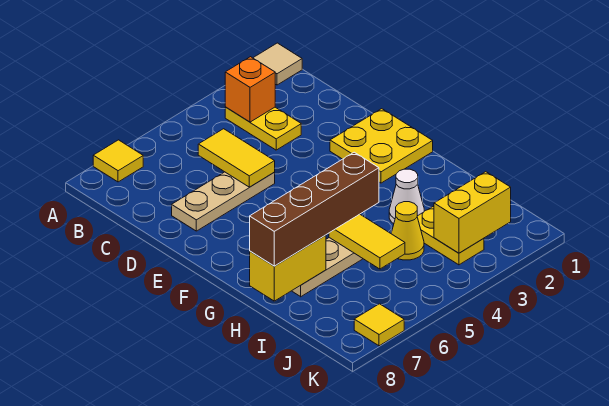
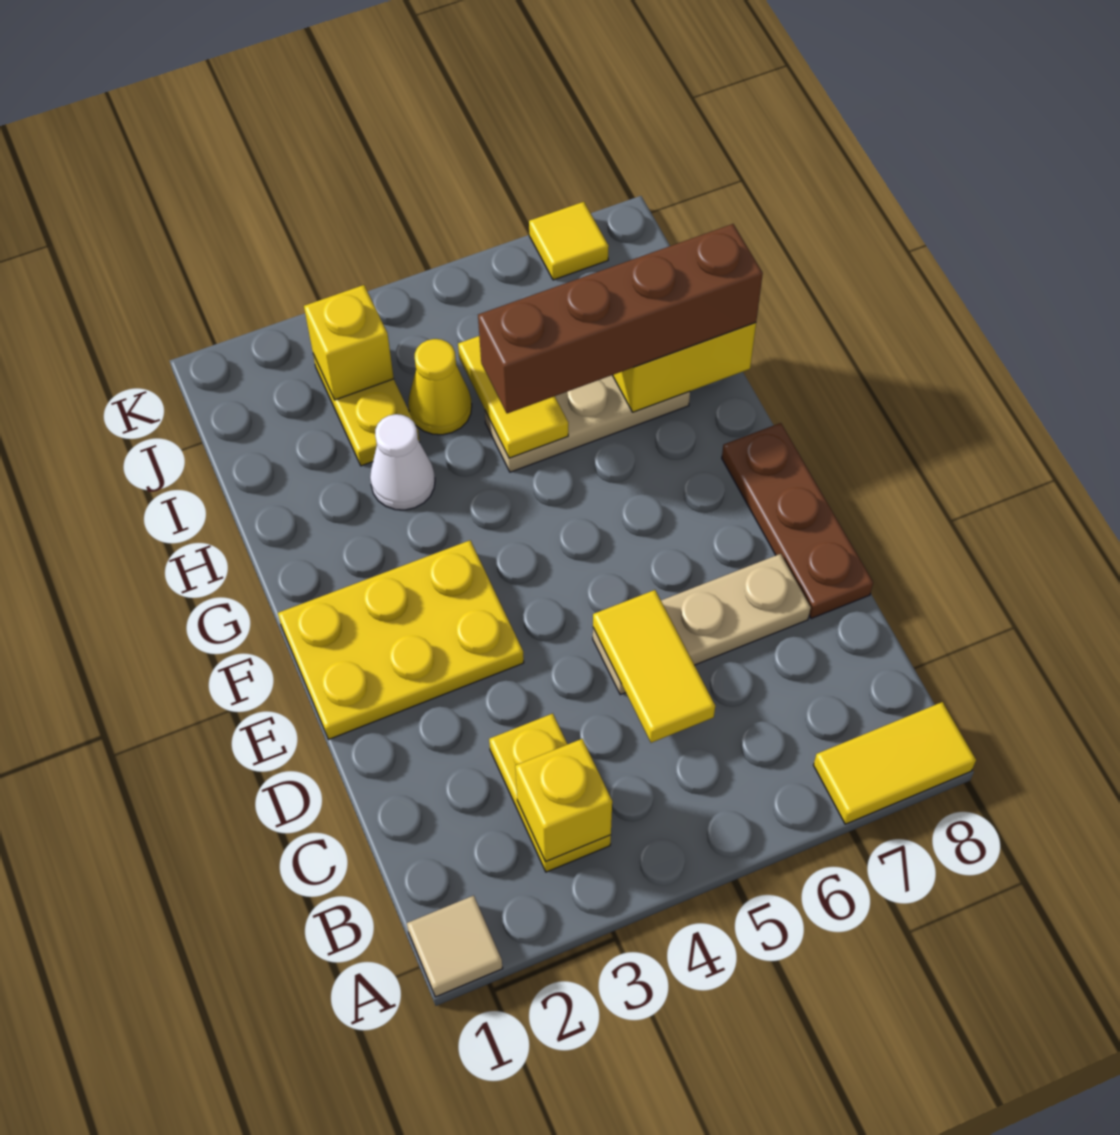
yellow tile A7 level 1 -> yellow tile A7:A8 level 1
orange brick B3 level 2 -> yellow brick B3 level 2
none -> brown plate D8:F8 level 1
yellow plate E1:F2 level 1 -> yellow plate E1:F3 level 1
yellow brick J2:J3 level 2 -> yellow brick J3 level 2

